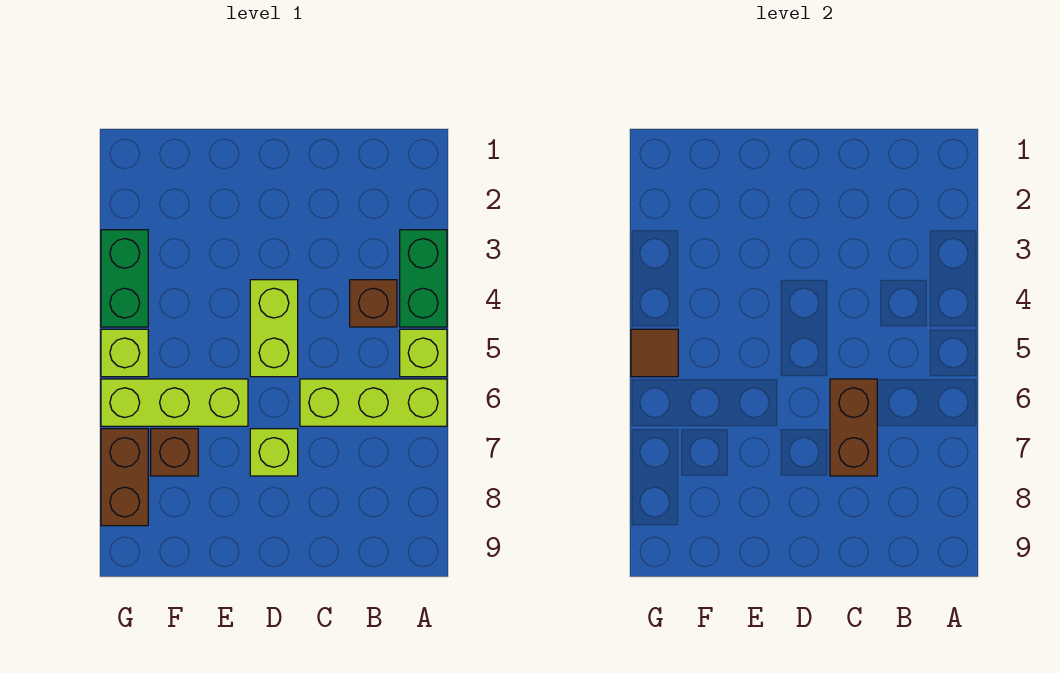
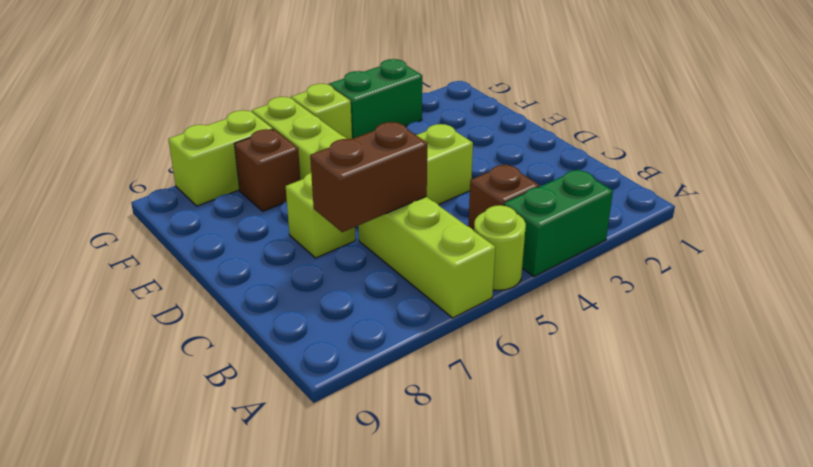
lime brick A5 level 1 -> lime round brick A5 level 1
brown tile G5 level 2 -> none
brown brick G7:G8 level 1 -> lime brick G7:G8 level 1

